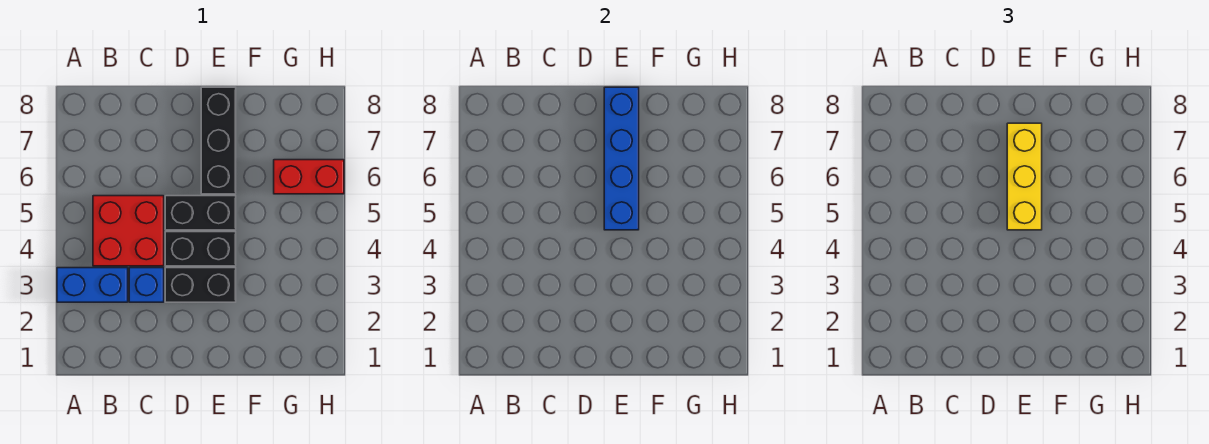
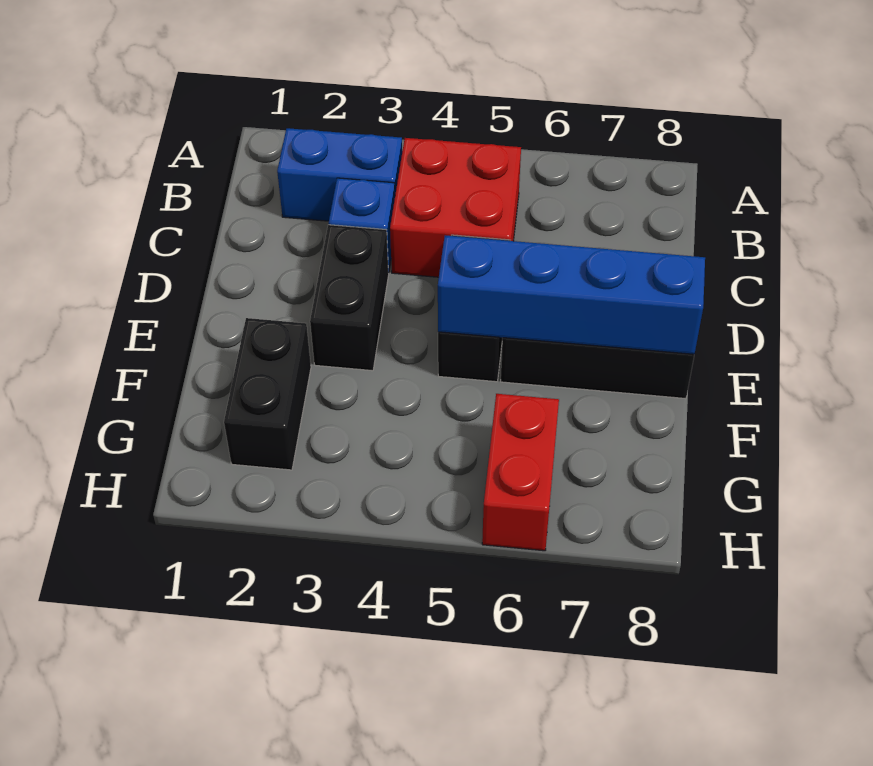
blue brick A3:B3 level 1 -> blue brick B2:B3 level 1
black brick D4:E4 level 1 -> black brick F2:G2 level 1
yellow brick E5:E7 level 3 -> none

